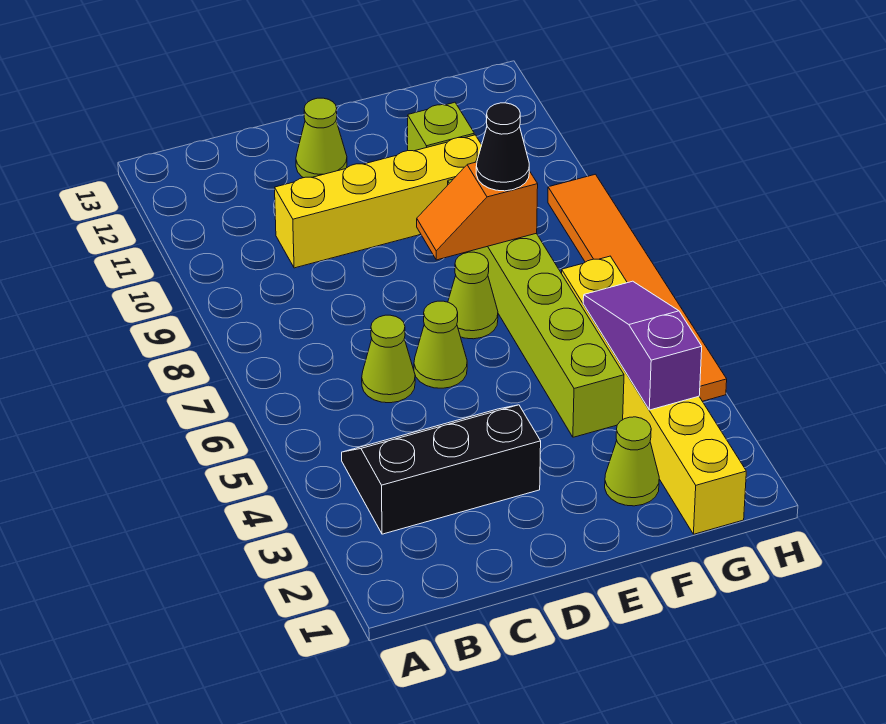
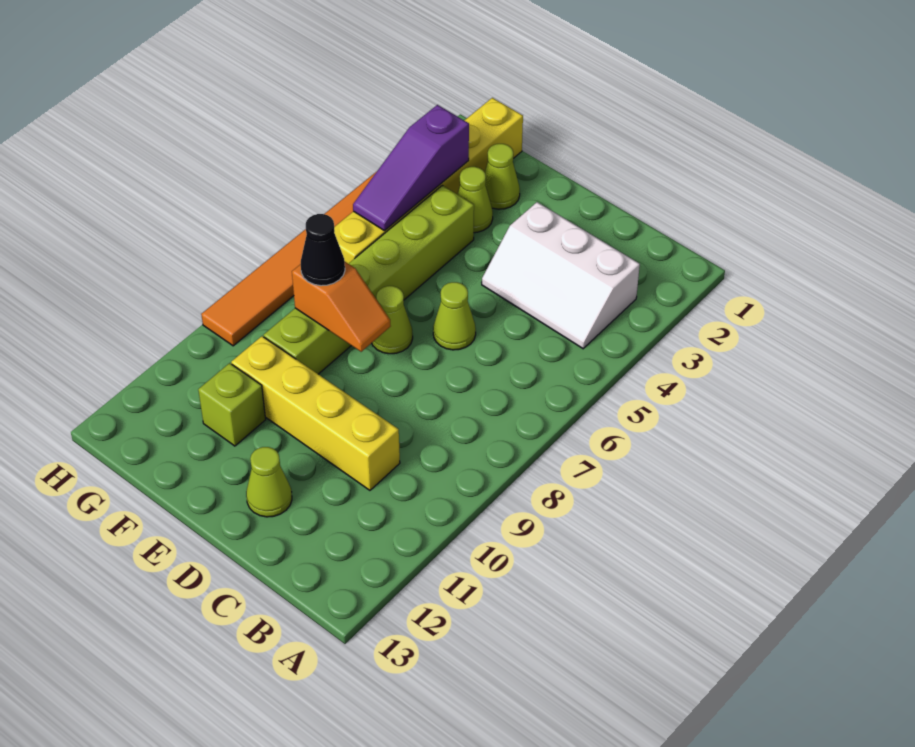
black slope B3:D4 level 1 top 3 -> white slope B3:D4 level 1 top 3
lime cone C6 level 1 -> lime cone F3 level 1

